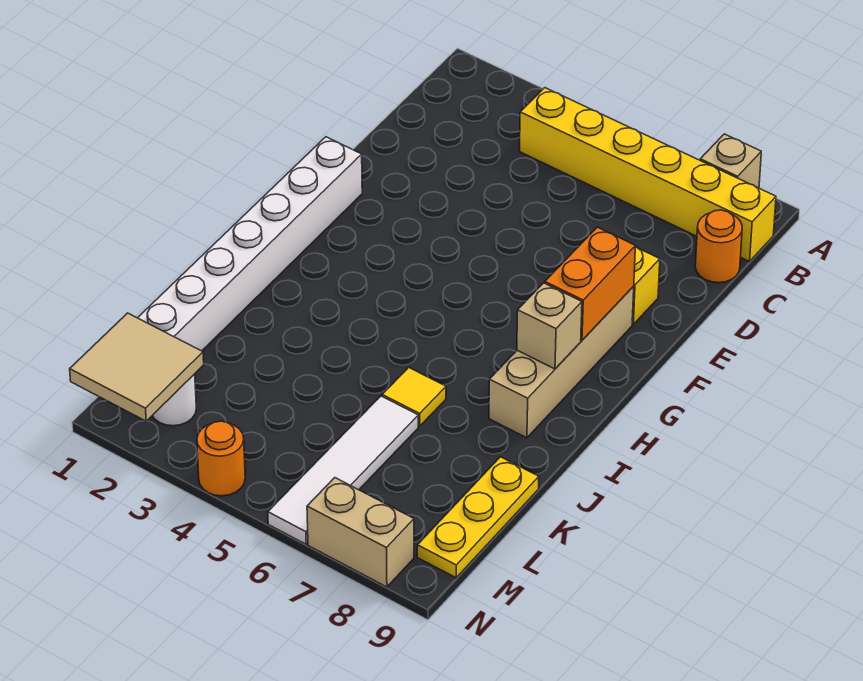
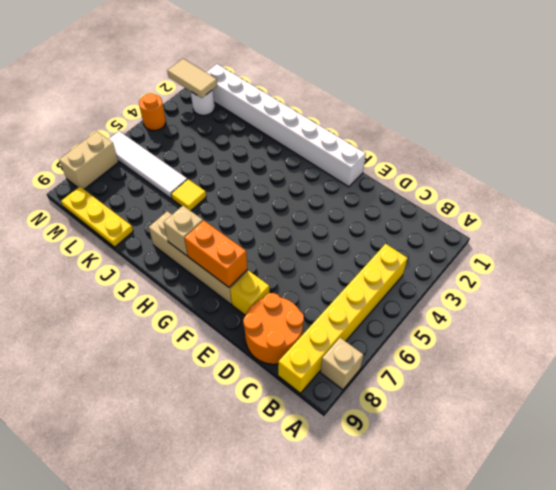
orange round brick C9 level 1 -> orange round brick C8:D9 level 1
tan tile M1:N2 level 2 -> tan tile M2:N2 level 2

